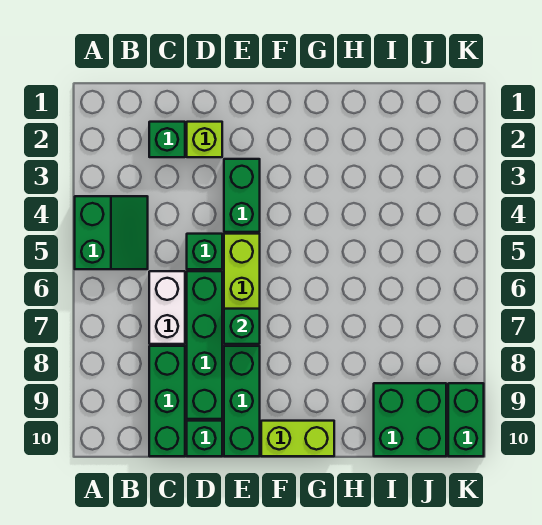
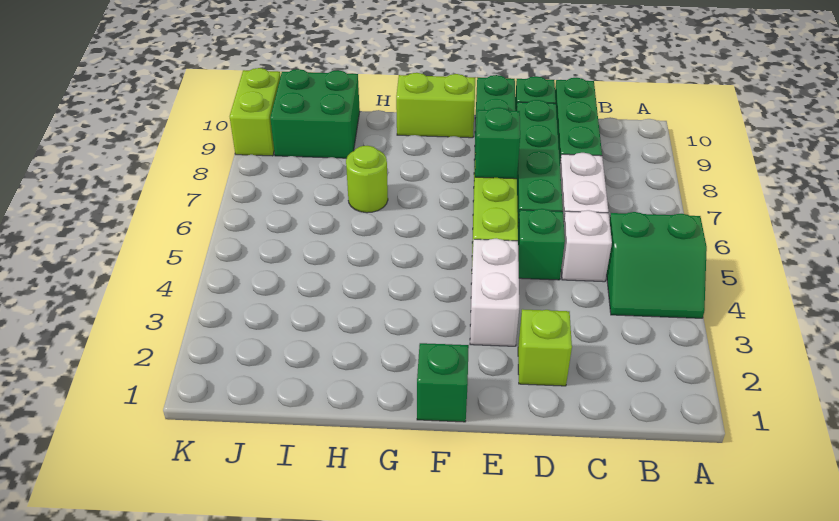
green slope A4:B5 level 1 top A -> green slope A4:B5 level 1 top 5
green brick C2 level 1 -> green brick F1 level 1
none -> white brick C5 level 1
green brick E3:E4 level 1 -> white brick E3:E4 level 1
none -> lime round brick H7 level 1
green brick K9:K10 level 1 -> lime brick K9:K10 level 1

